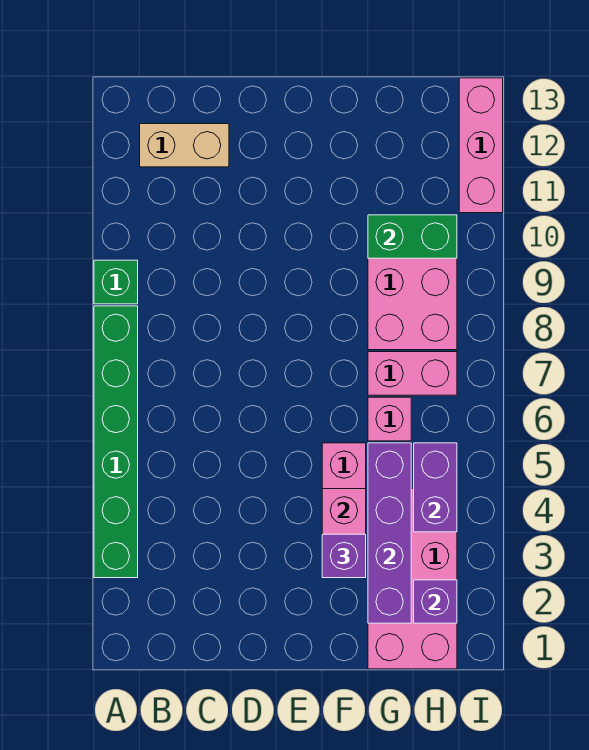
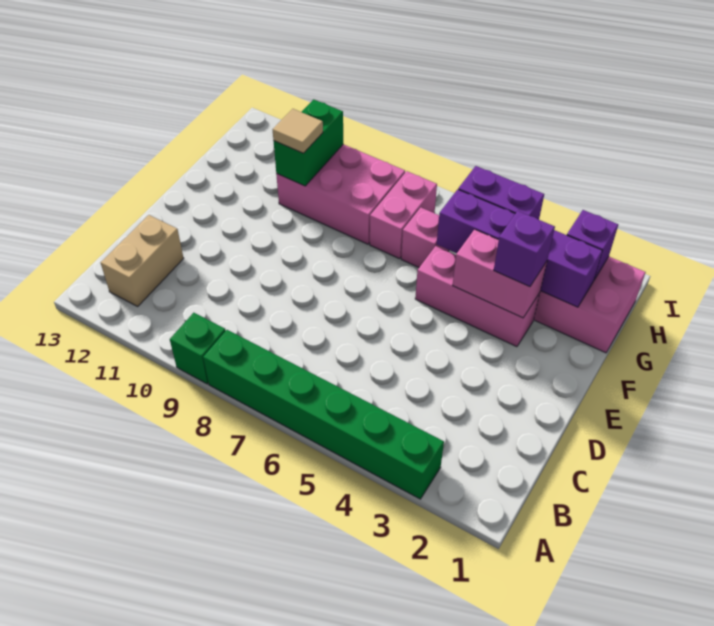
none -> tan tile G10 level 3
pink brick I11:I13 level 1 -> none

